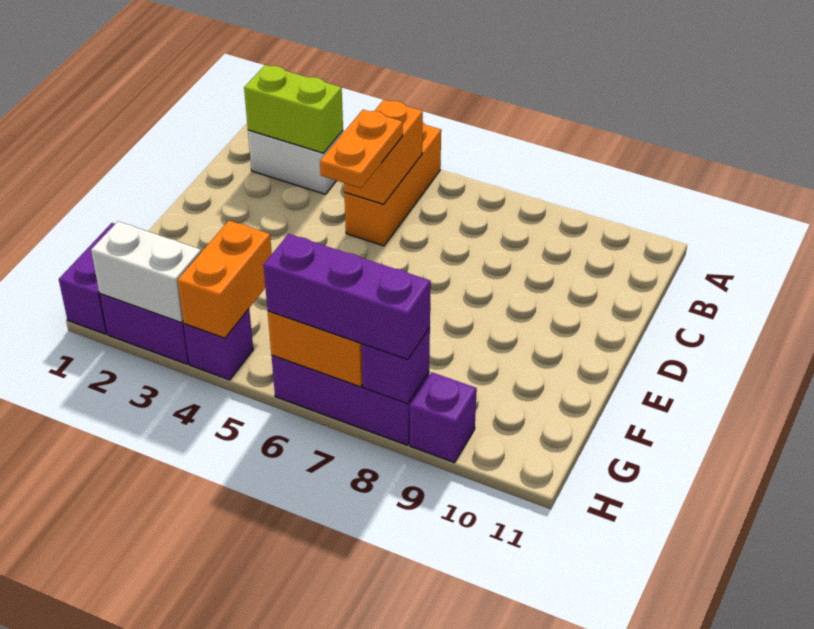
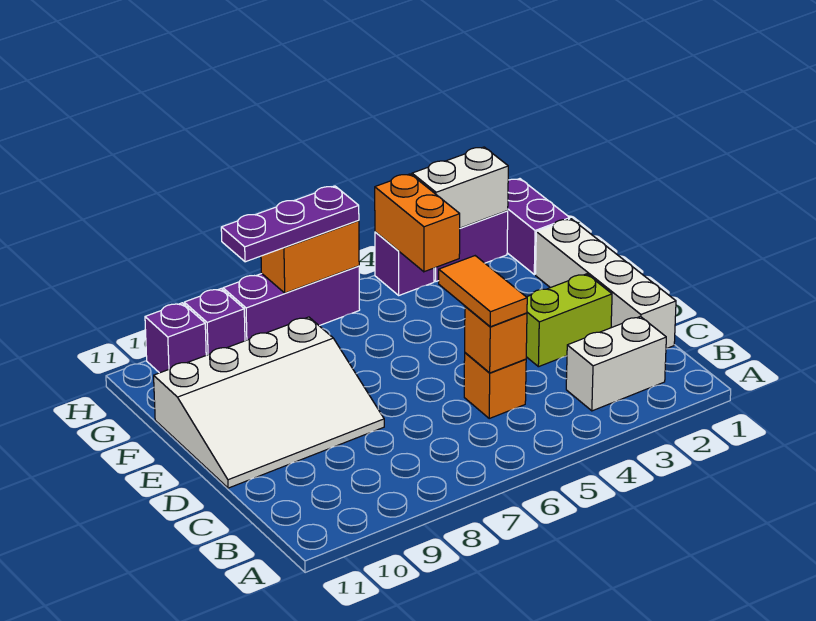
orange brick A5:C5 level 1 -> orange brick C5 level 1
lime brick B2:B3 level 2 -> lime brick D2:D3 level 1
orange brick B5:C5 level 2 -> orange brick C5 level 2
none -> white brick C1:F1 level 1
orange plate C5:D5 level 3 -> orange tile C5:D5 level 3
none -> white slope D8:F11 level 1 top F
purple brick H6:H8 level 3 -> purple plate H6:H8 level 3
purple brick H8 level 2 -> purple brick H10 level 1

